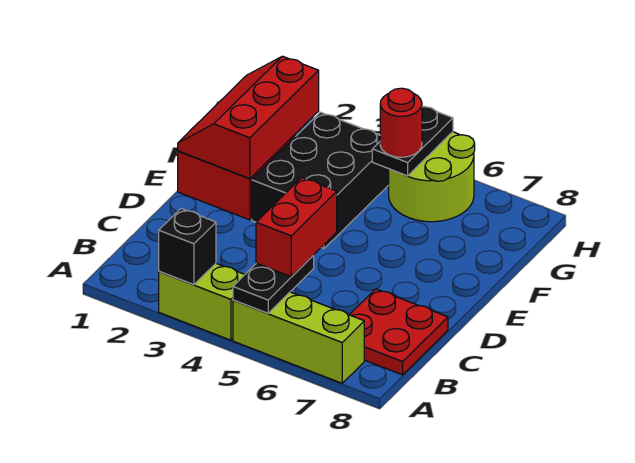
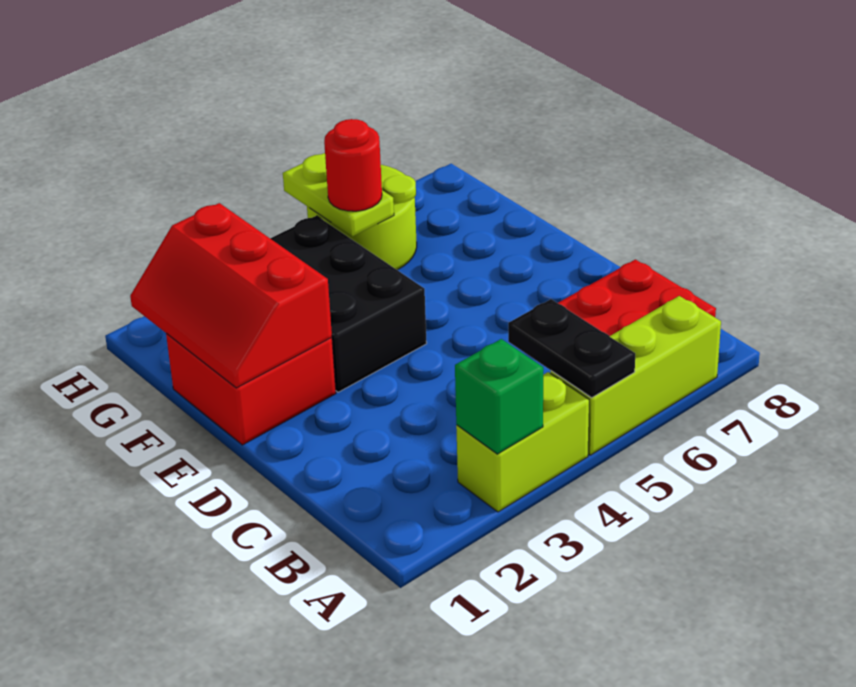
black brick A3 level 2 -> green brick A3 level 2
red brick B5:C5 level 3 -> none
black plate G5:H5 level 2 -> lime plate G5:H5 level 2

